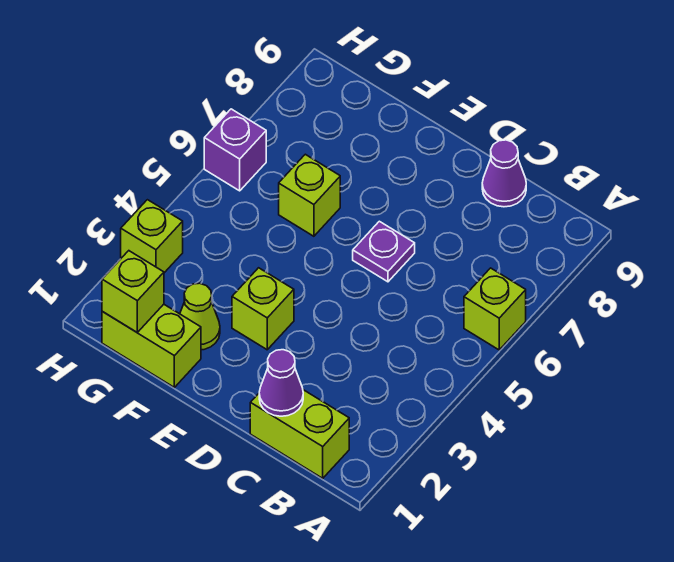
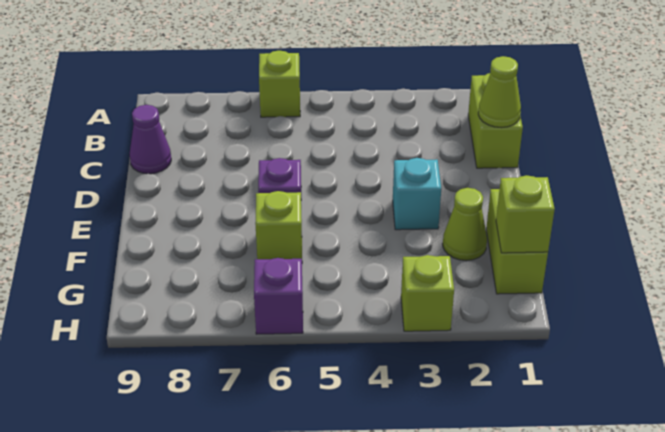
purple cone C1 level 2 -> lime cone C1 level 2
lime brick E3 level 1 -> cyan brick E3 level 1

